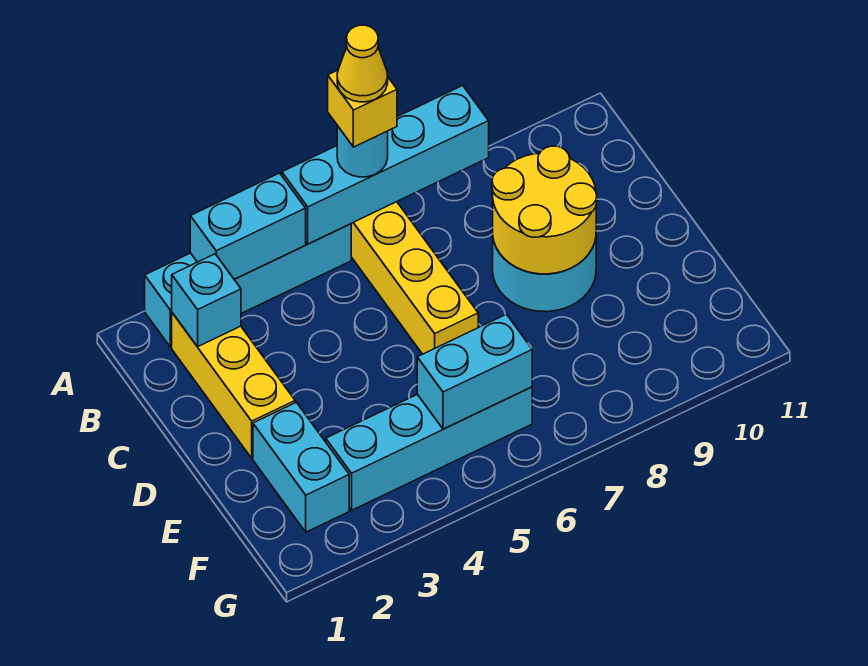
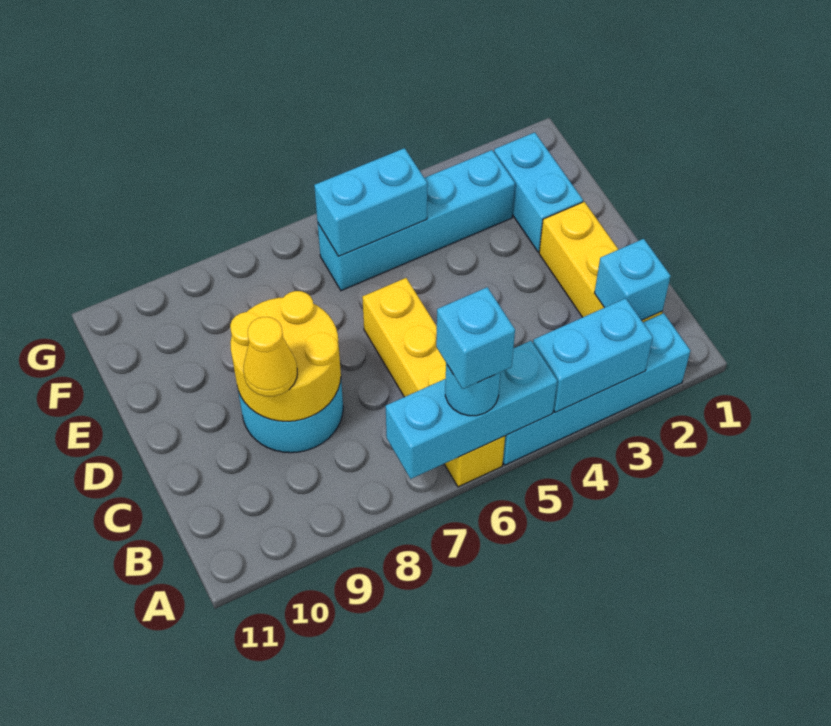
cyan brick A5:A8 level 2 -> cyan brick A5:A7 level 2
yellow brick A6 level 4 -> cyan brick A6 level 4
yellow cone A6 level 5 -> yellow cone C9 level 3

